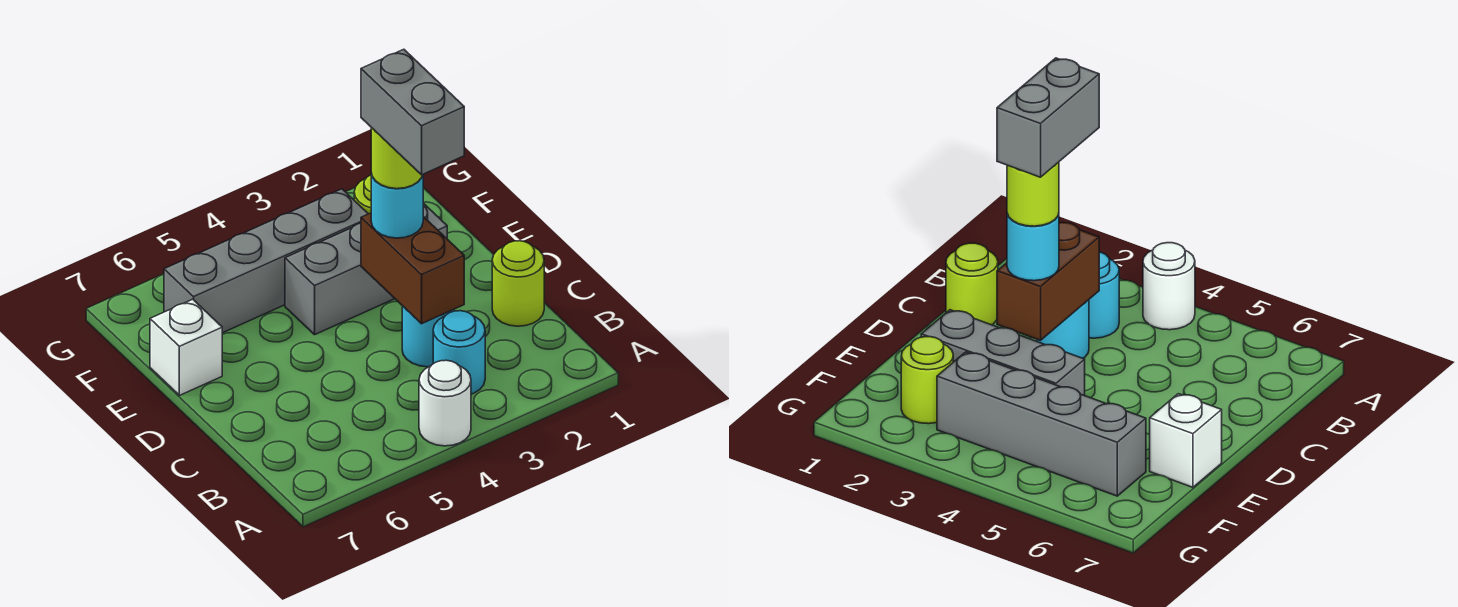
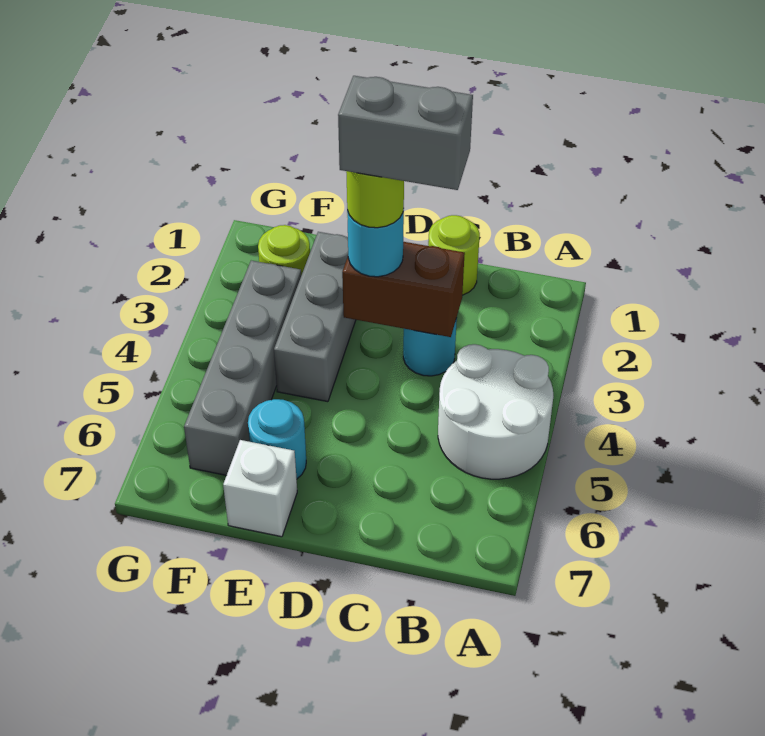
white round brick A4 level 1 -> white round brick A4:B5 level 1
cyan round brick B3 level 1 -> cyan round brick E6 level 1

